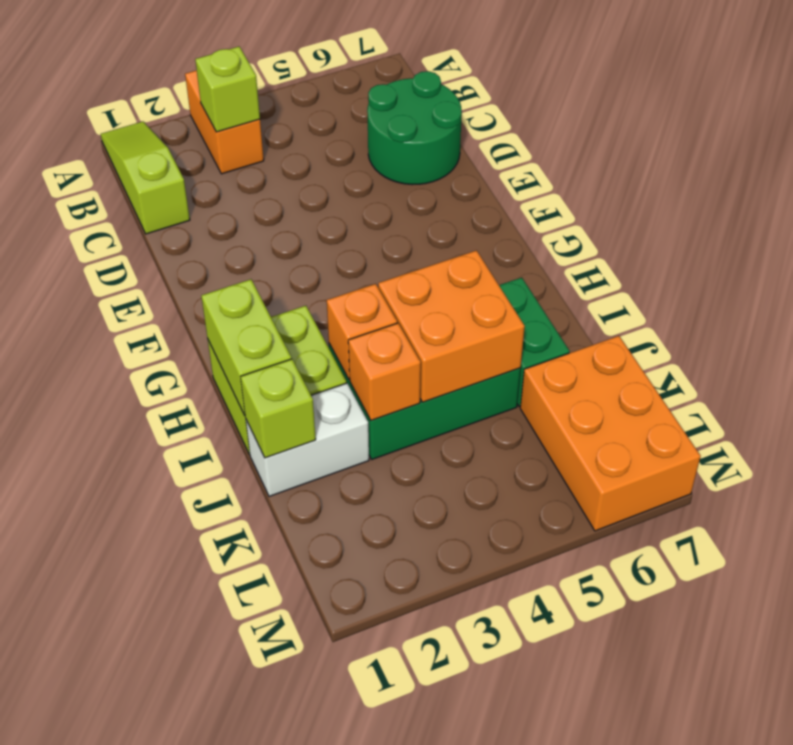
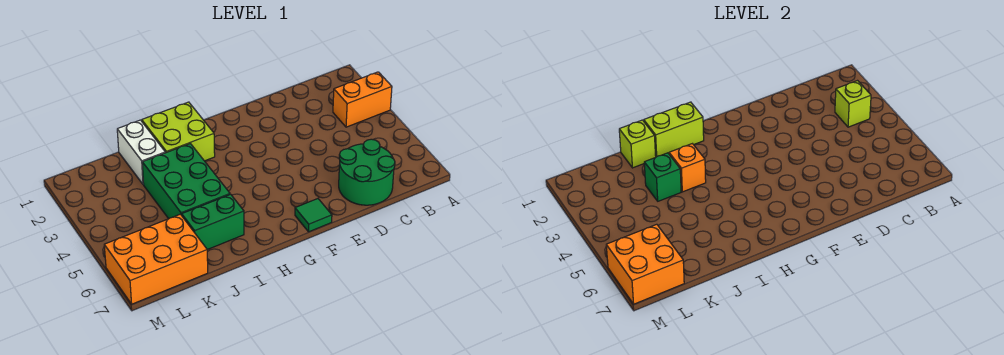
lime slope A1:C1 level 1 top C -> none
none -> green tile F7 level 1
orange brick I4:J5 level 2 -> orange brick L6:M7 level 2
orange brick J3 level 2 -> green brick J3 level 2

